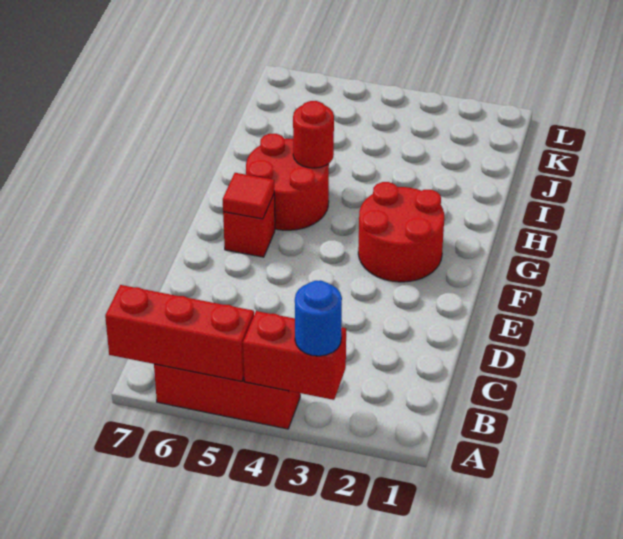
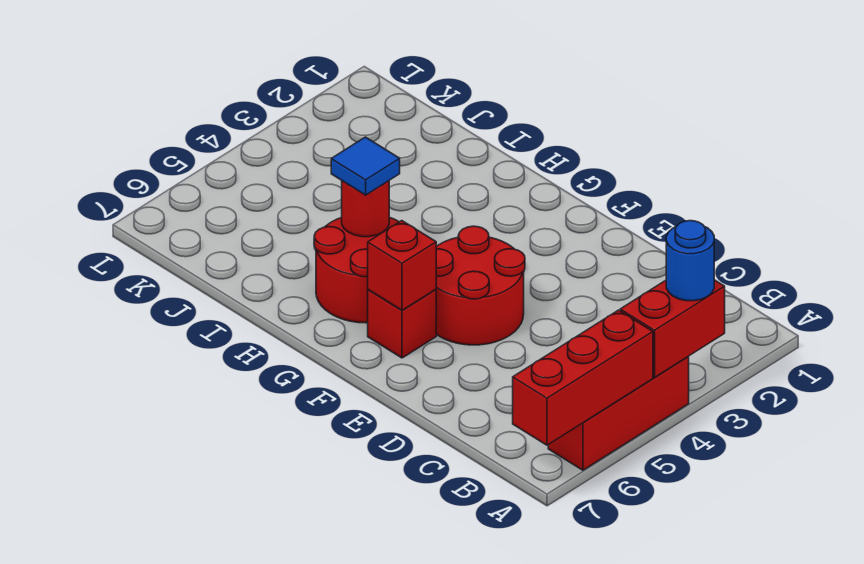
red round brick F2:G3 level 1 -> red round brick E4:F5 level 1
red tile F6 level 2 -> red brick F6 level 2
none -> blue tile H5 level 3

